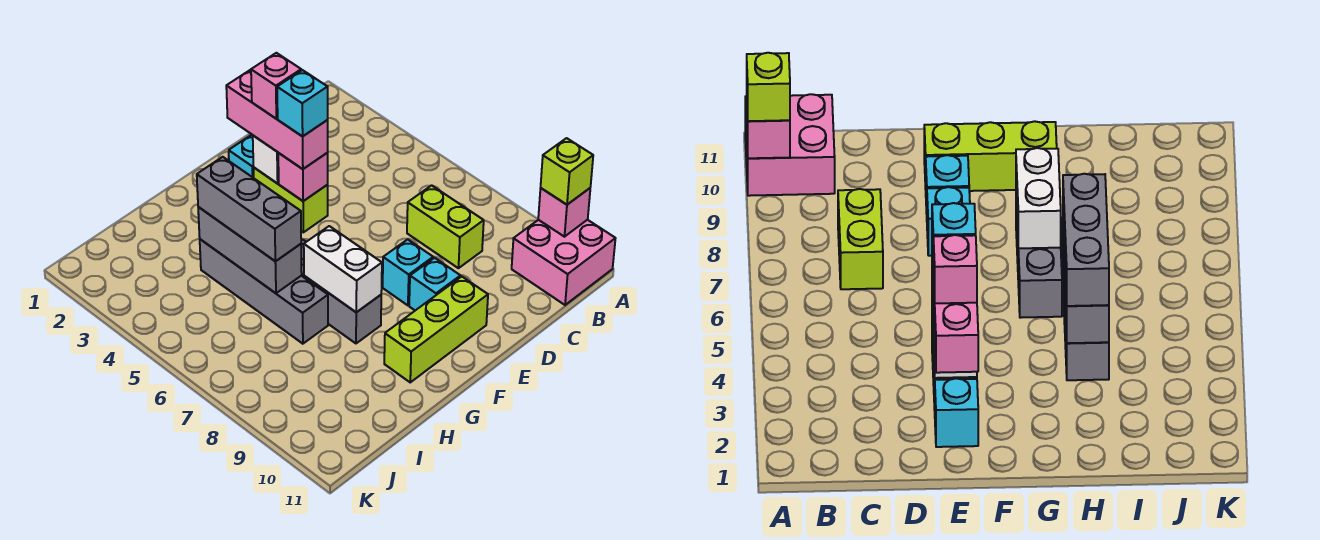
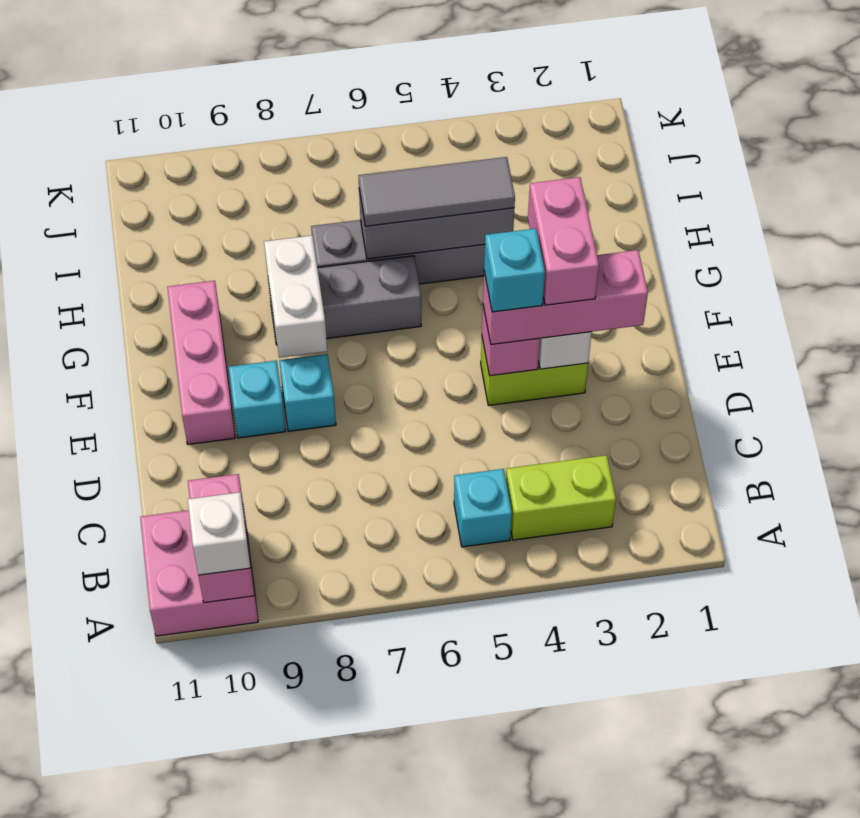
pink brick A10 level 2 -> pink brick A10:B10 level 2
lime brick A10 level 3 -> white brick A10 level 3
lime brick C7:C8 level 1 -> lime brick B3:B4 level 1
cyan brick E2 level 1 -> cyan brick B5 level 1
pink brick E3 level 4 -> pink brick E3:F3 level 4
lime brick E10:G10 level 1 -> pink brick E10:G10 level 1
white brick G7:G8 level 2 -> white brick F8:G8 level 2
grey brick H4:H6 level 3 -> grey tile H4:H6 level 3

